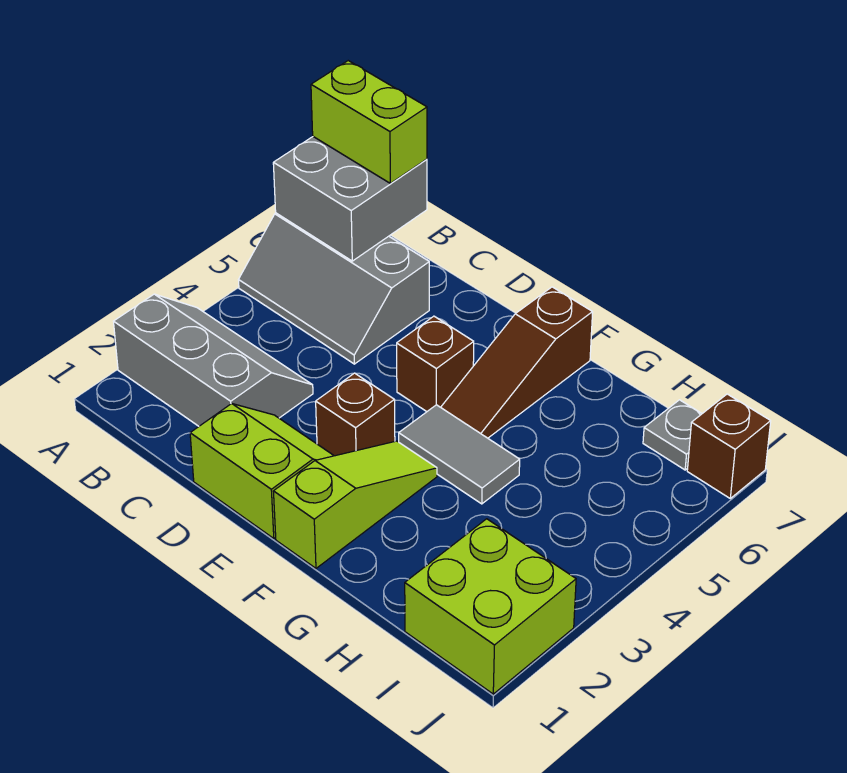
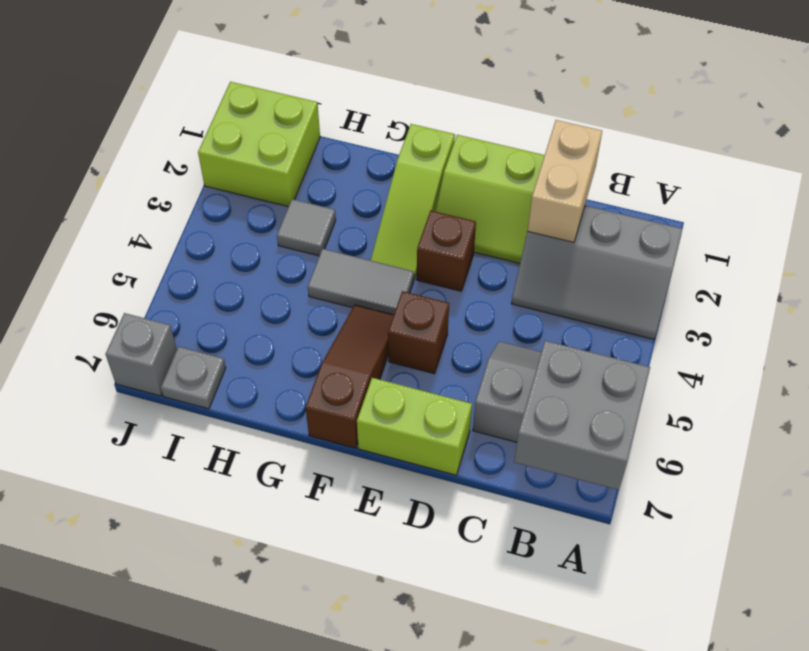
lime brick A7:B7 level 3 -> lime brick D7:E7 level 1
none -> tan brick C1:C2 level 2
none -> grey tile H3 level 1
brown brick J7 level 1 -> grey brick J7 level 1

